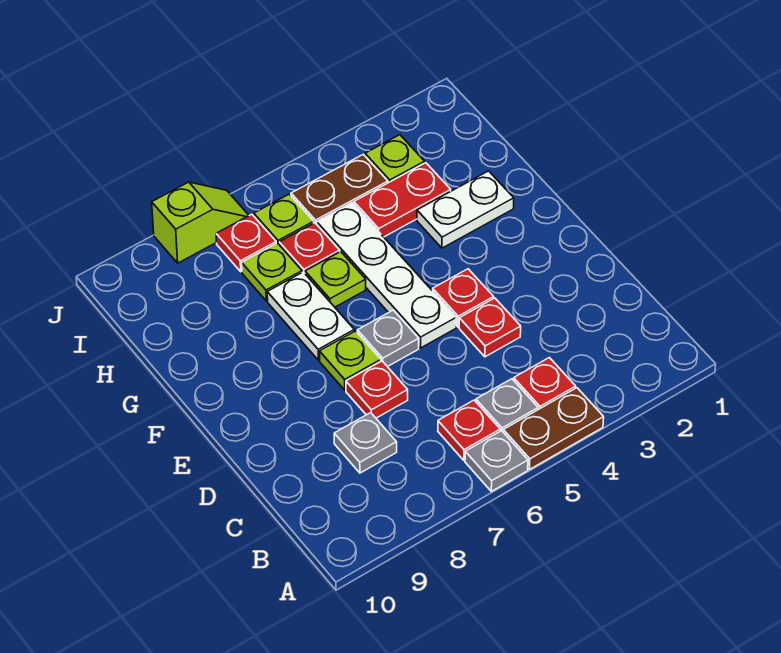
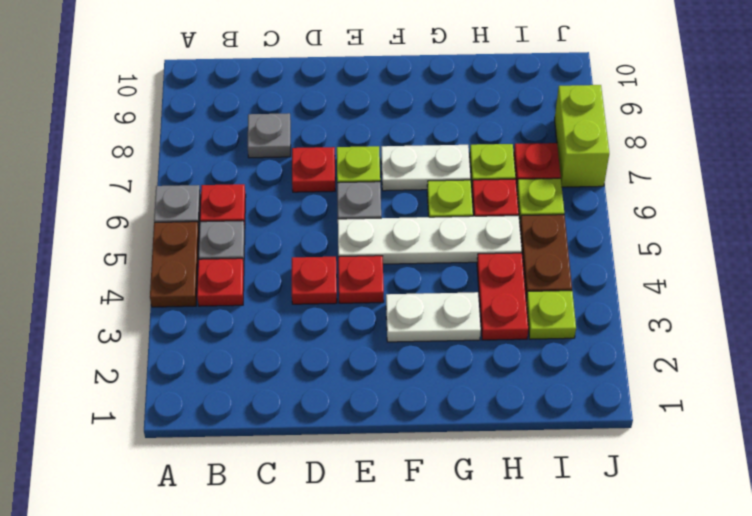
white plate G2:G3 level 1 -> white plate F3:G3 level 1
lime slope J7:J8 level 1 top 8 -> lime brick J7:J8 level 1

